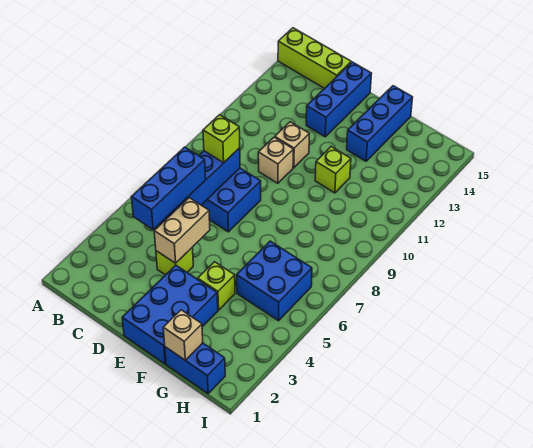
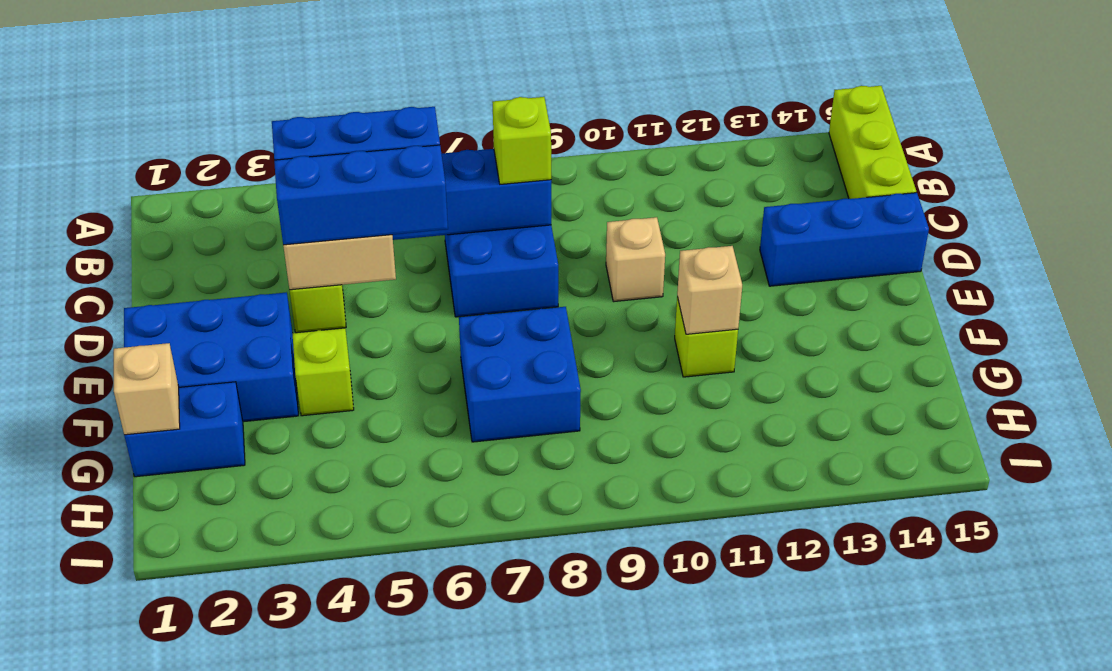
tan brick D11 level 1 -> tan brick F11 level 2
blue brick F13:F15 level 1 -> blue brick D4:D6 level 3
blue brick G1:H1 level 1 -> blue brick G1:G2 level 1
blue brick G5:H6 level 1 -> blue brick F7:G8 level 1

